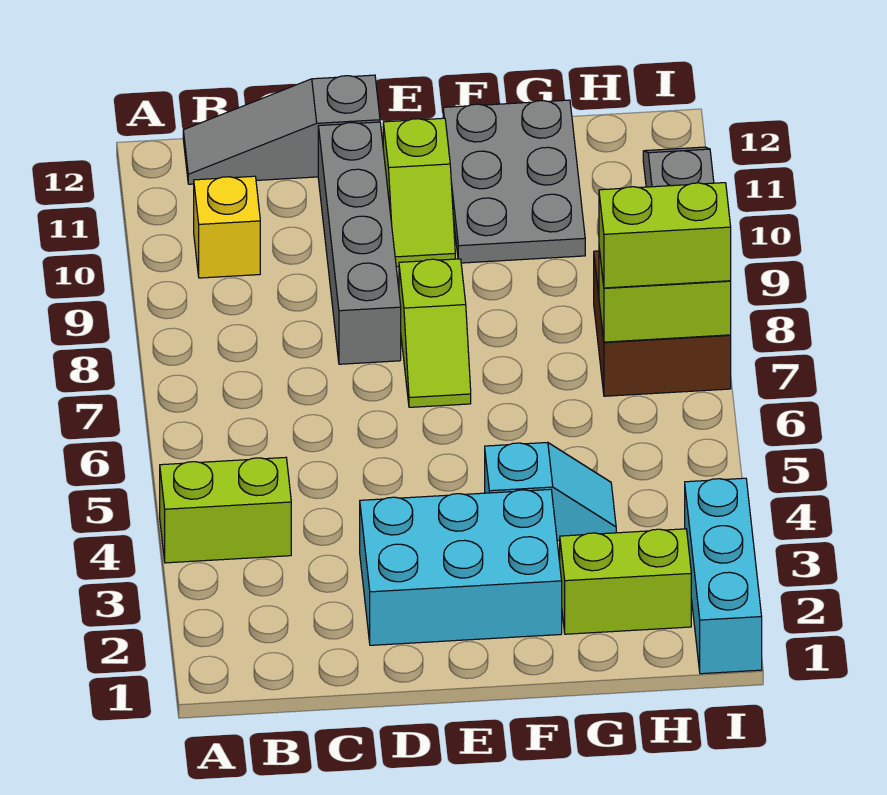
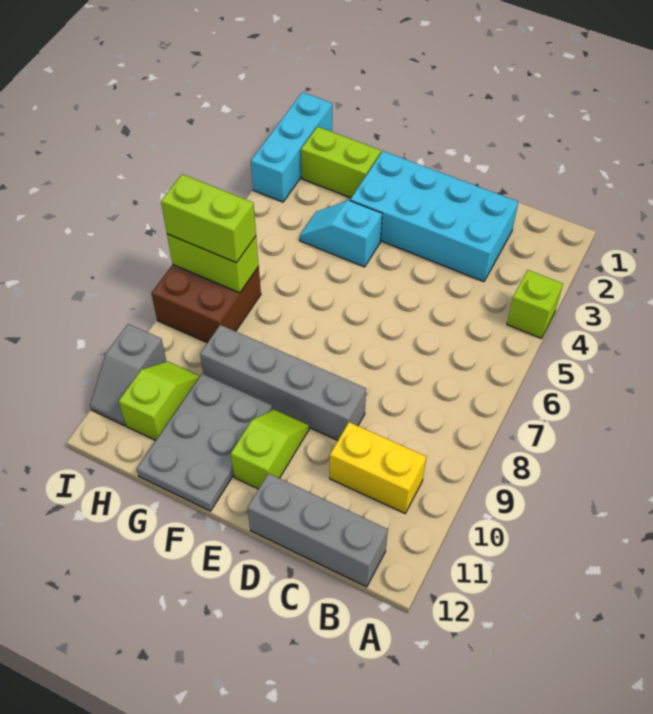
lime brick A4:B4 level 1 -> lime brick A4 level 1
yellow brick B10 level 1 -> yellow brick B10:C10 level 1
grey slope B12:D12 level 1 top D -> grey brick B12:D12 level 1
cyan brick D2:F3 level 1 -> cyan brick C2:F3 level 1
grey brick D8:D11 level 1 -> grey brick D9:G9 level 1
lime slope E7:E8 level 1 top 8 -> lime slope H10:H11 level 1 top 11

